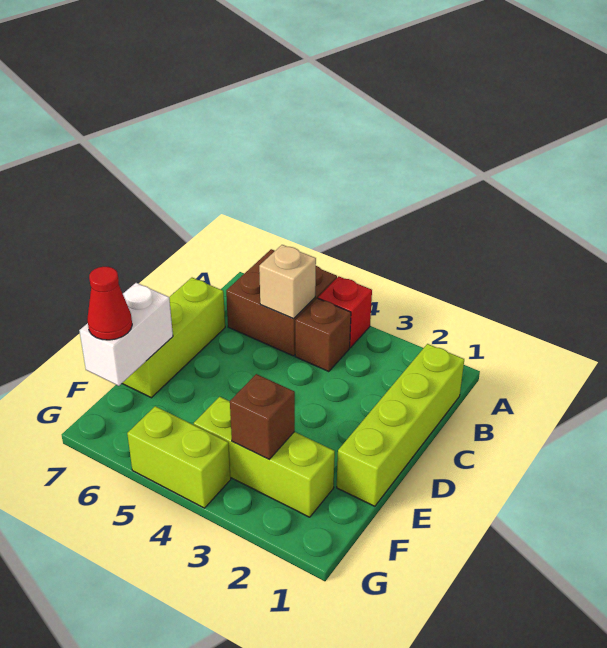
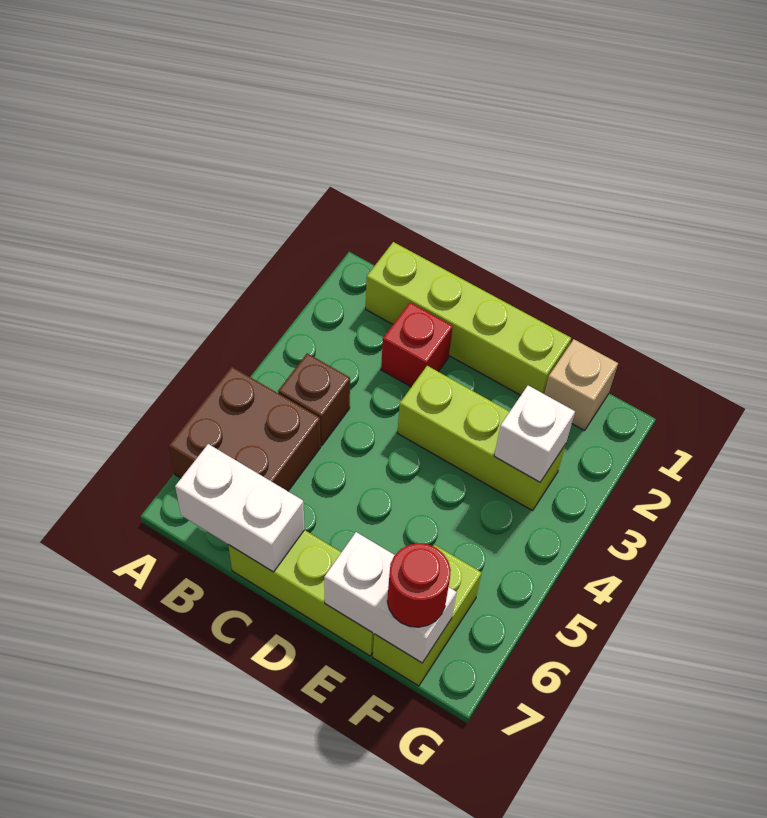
red brick A4 level 1 -> red brick C2 level 1
tan brick B5 level 2 -> tan brick F1 level 1
none -> white brick B7:C7 level 2
lime brick F2:F4 level 1 -> lime brick D3:F3 level 1
brown brick F3 level 2 -> white brick F3 level 2
red cone F7 level 3 -> red round brick F7 level 3
lime brick G4:G5 level 1 -> lime brick F6:F7 level 1

